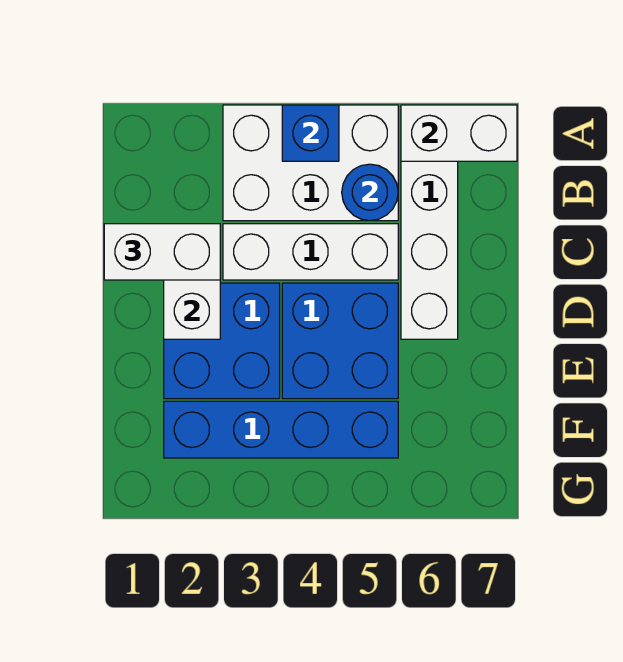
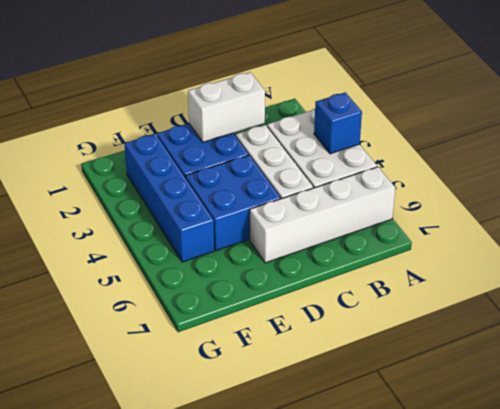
white brick A6:A7 level 2 -> none
blue round brick B5 level 2 -> none
white brick C1:C2 level 3 -> none

